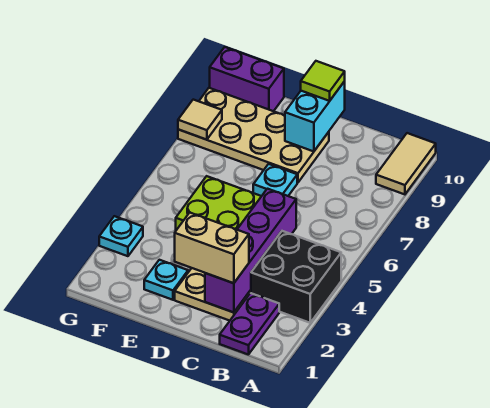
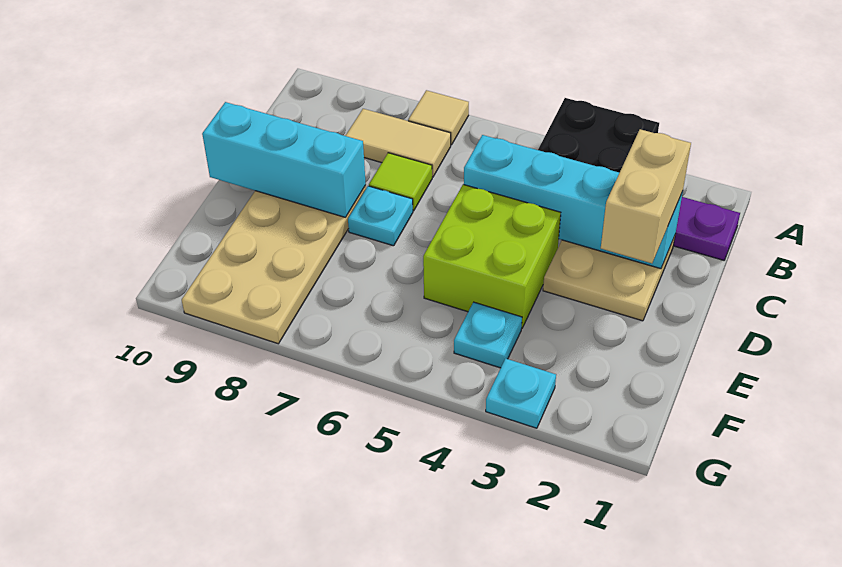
tan tile A9:A10 level 1 -> tan tile B7:B8 level 1
purple brick C2:C5 level 2 -> cyan brick C2:C5 level 2
cyan brick D9:D10 level 2 -> cyan brick D8:D10 level 2
lime tile D10 level 3 -> lime tile C7 level 1
cyan plate E2 level 1 -> cyan plate F4 level 1
purple brick F10:G10 level 1 -> none
tan tile G8 level 2 -> tan tile A7 level 1

